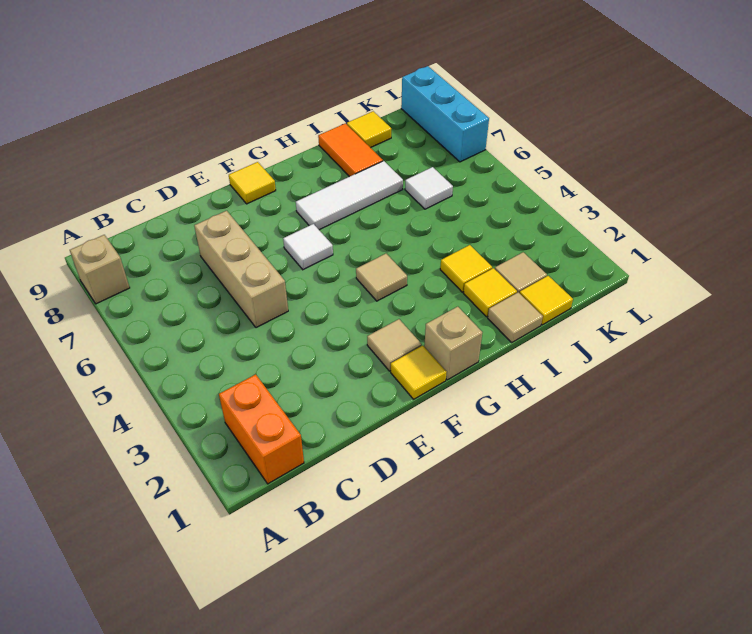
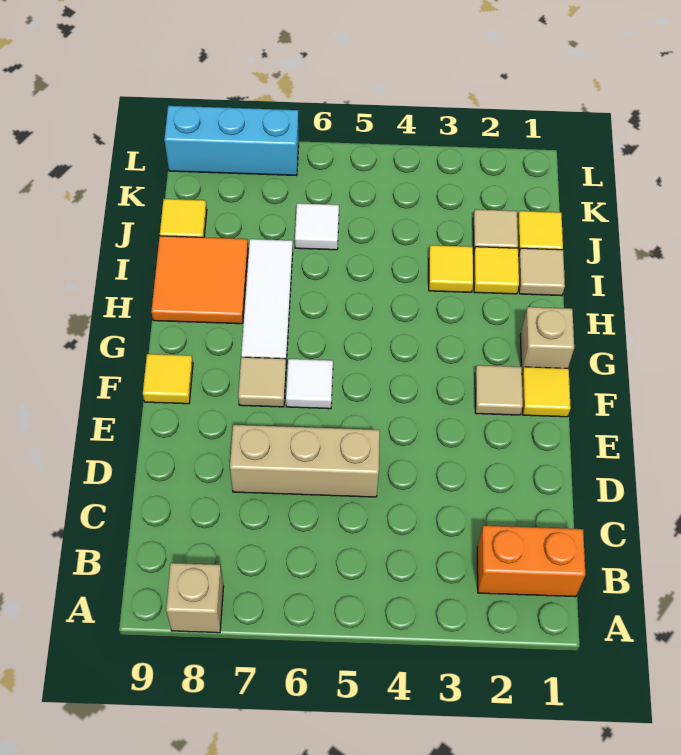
tan tile G4 level 1 -> tan tile F7 level 1
orange tile I8:I9 level 1 -> orange tile H8:I9 level 1

